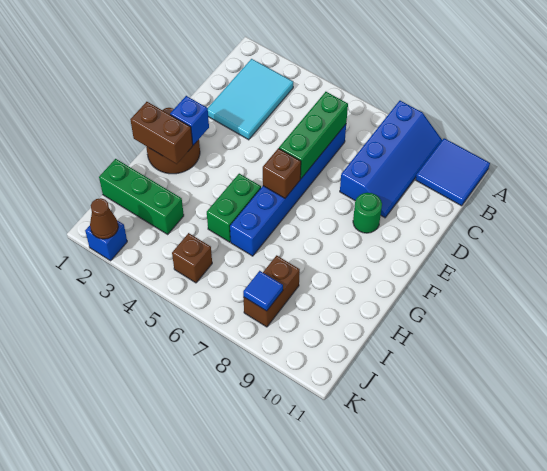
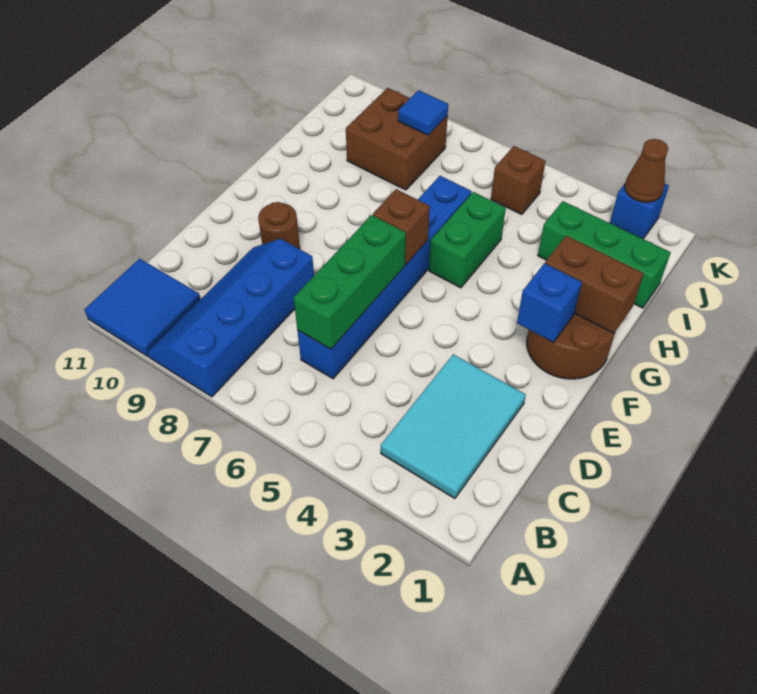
green round brick E9 level 1 -> brown round brick E9 level 1
brown brick I8:J8 level 1 -> brown brick I8:J9 level 1

